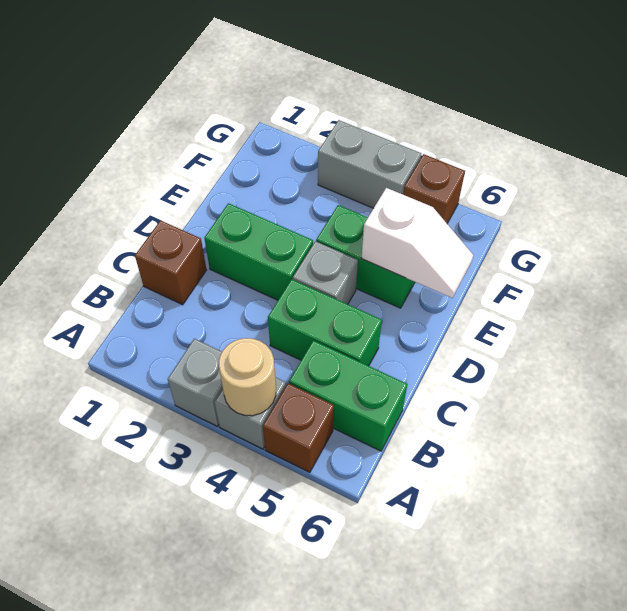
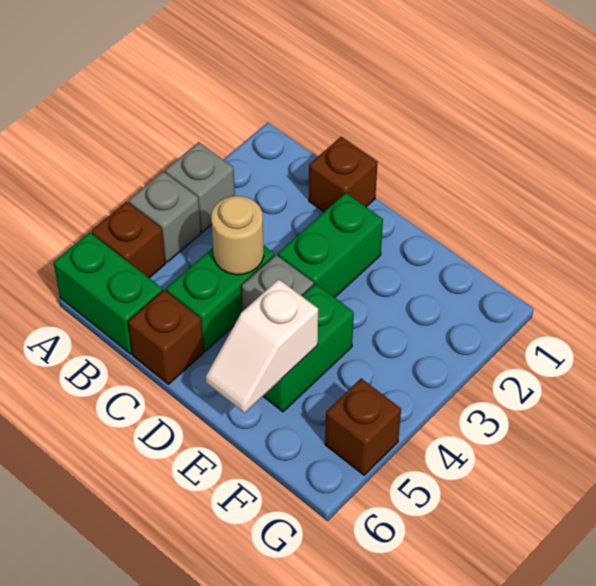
tan round brick A4 level 2 -> tan round brick C4 level 2
green brick B5:B6 level 1 -> green brick A6:B6 level 1
none -> brown brick C6 level 1
grey brick G3:G4 level 1 -> none

